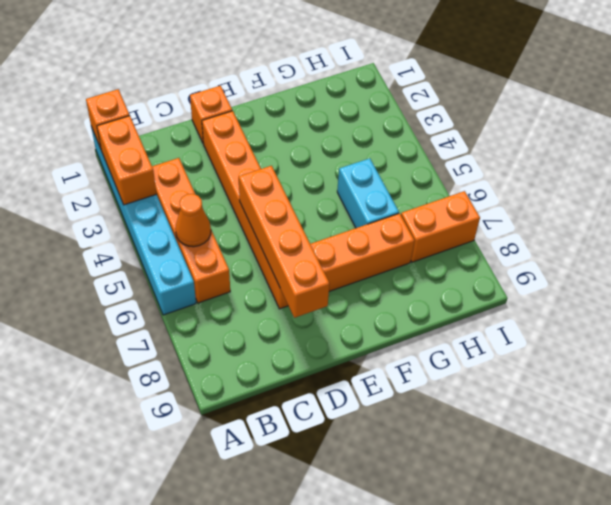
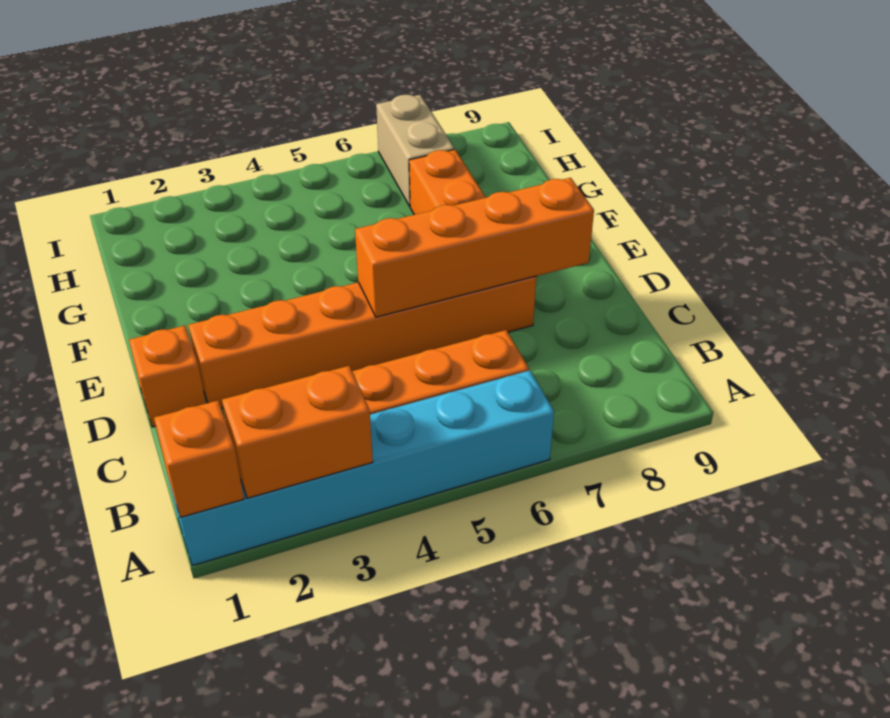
orange cone B5 level 2 -> none
cyan brick G5:G6 level 1 -> none
orange brick H7:I7 level 1 -> tan brick H7:I7 level 1

